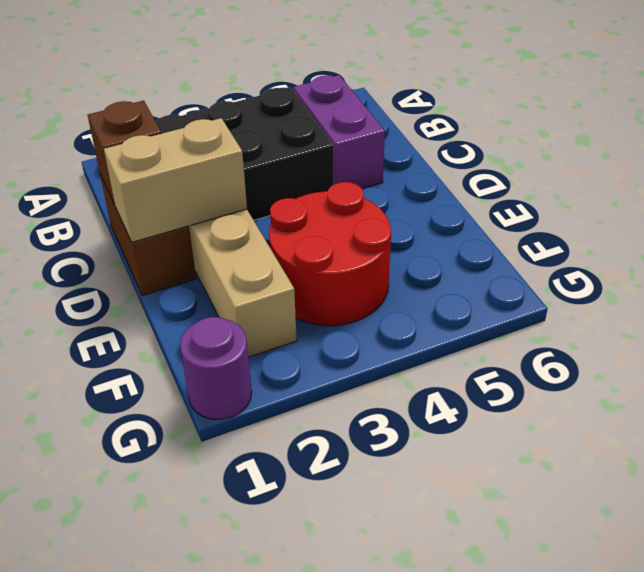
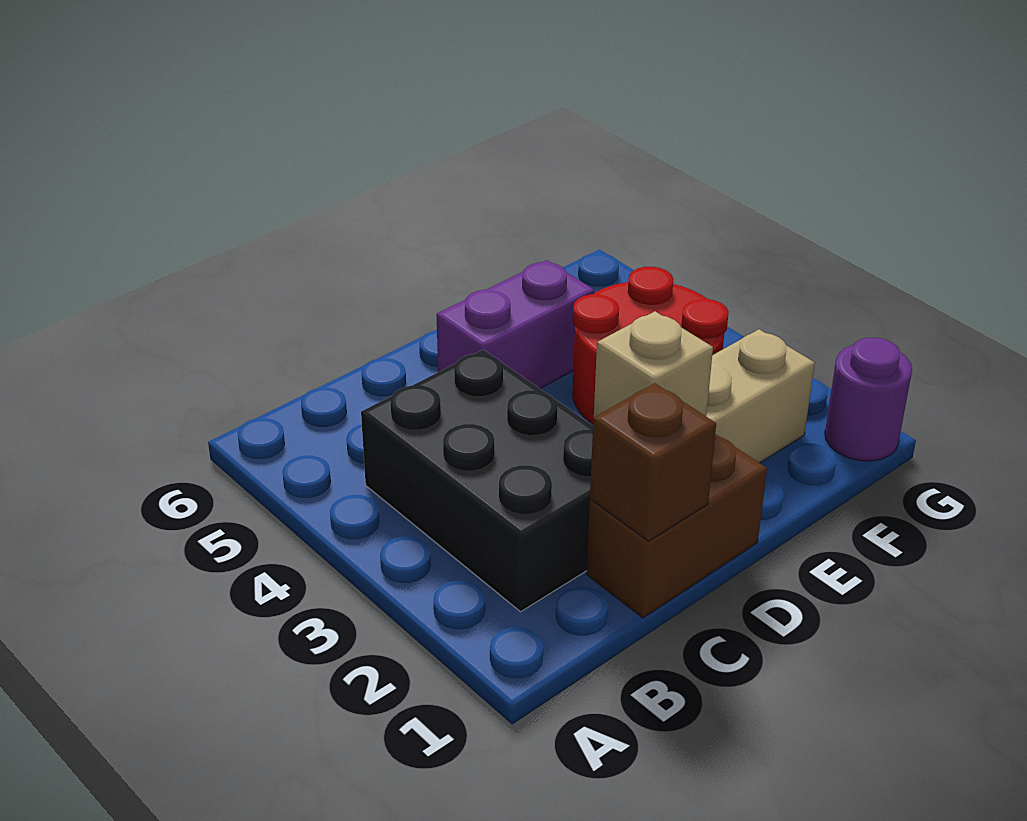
purple brick B5:C5 level 1 -> purple brick D5:E5 level 1
tan brick D1:D2 level 2 -> tan brick D2 level 2

